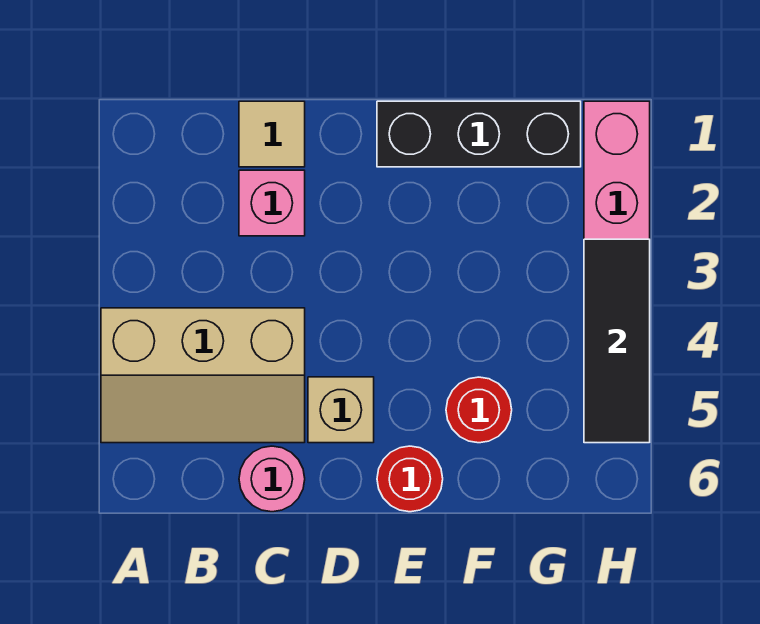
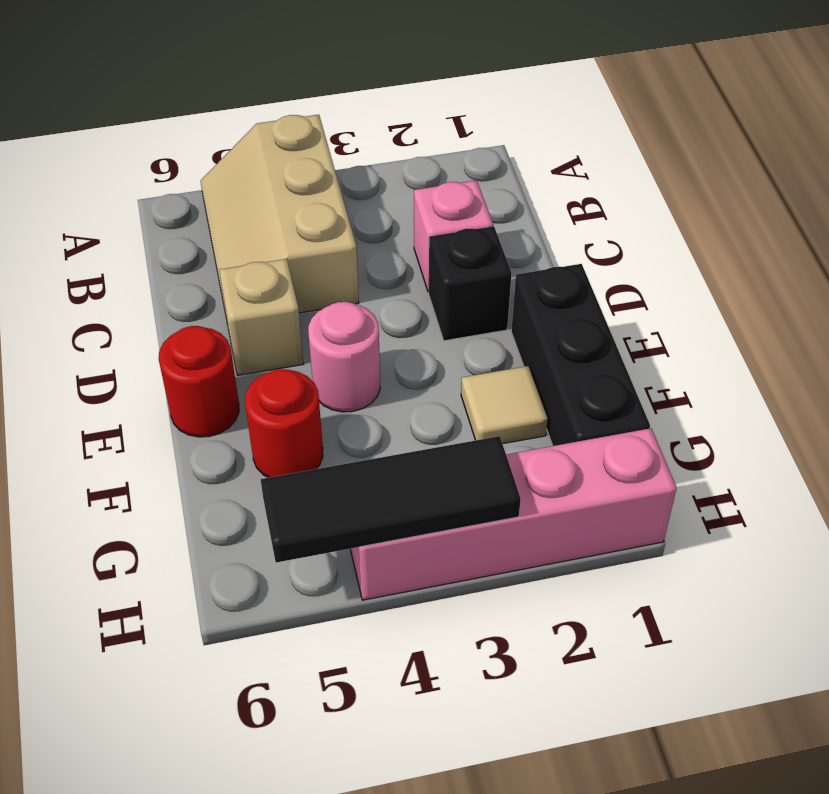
tan tile C1 level 1 -> tan tile F2 level 1
pink round brick C6 level 1 -> pink round brick E4 level 1
none -> black brick D2 level 1

